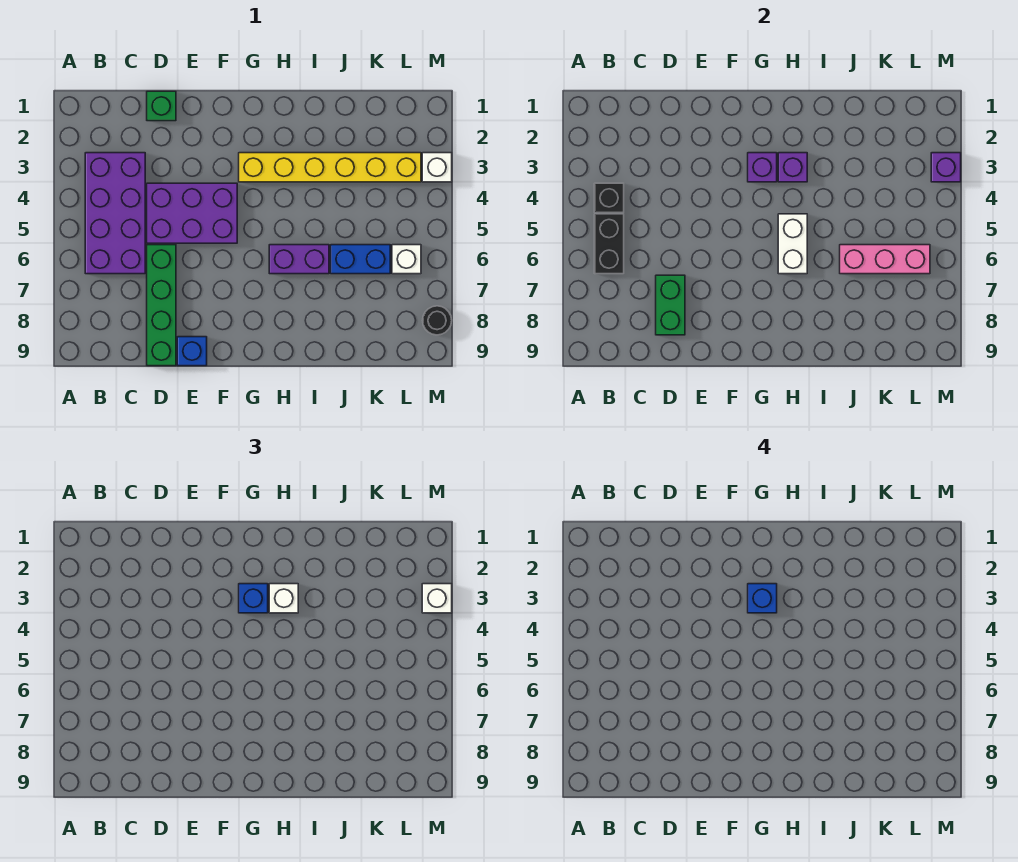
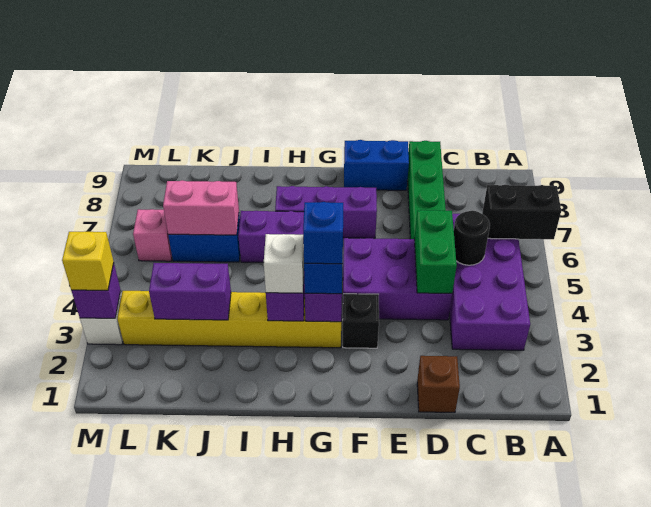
black brick B4 level 2 -> black brick F3 level 1
black brick B5:B6 level 2 -> black brick A6:B6 level 2
green brick D1 level 1 -> brown brick D1 level 1
green brick D7:D8 level 2 -> green brick D4:D5 level 2
blue brick E9 level 1 -> blue brick E9:F9 level 1
none -> purple brick F7:H7 level 1
white brick H5:H6 level 2 -> none
none -> purple brick J3:K3 level 2
pink brick J6:L6 level 2 -> pink brick J6:K6 level 2
white brick L6 level 1 -> pink brick L6 level 1
white brick M3 level 3 -> yellow brick M3 level 3
black round brick M8 level 1 -> black round brick C5 level 2

